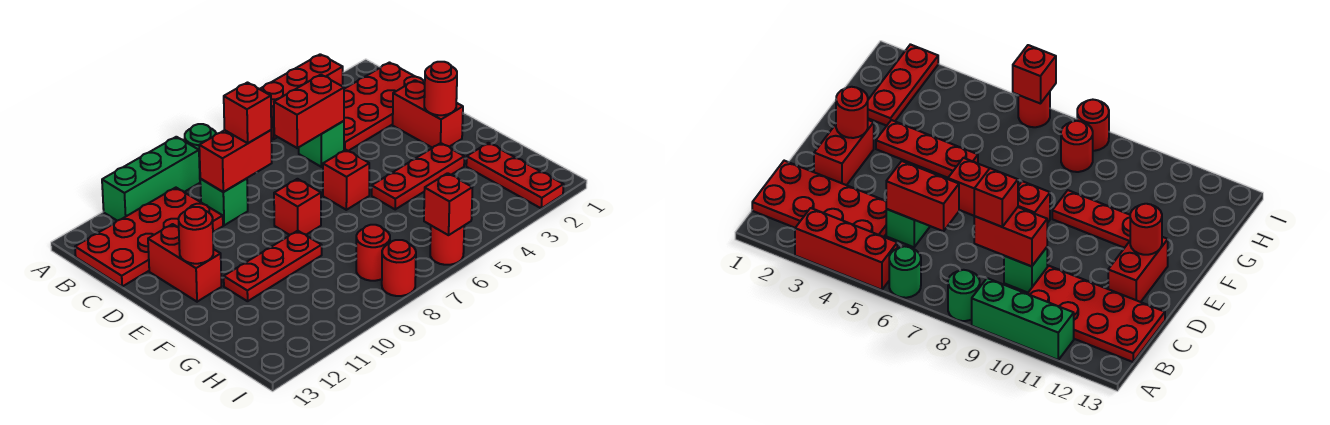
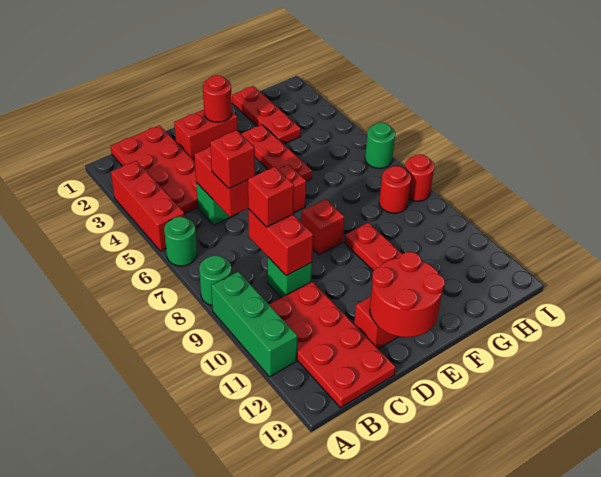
red round brick E12 level 2 -> red round brick D12:E13 level 2
red plate G2:I2 level 1 -> red plate G1:G3 level 1
red round brick I6 level 1 -> green round brick I6 level 1
red brick I6 level 2 -> red brick C6 level 3

